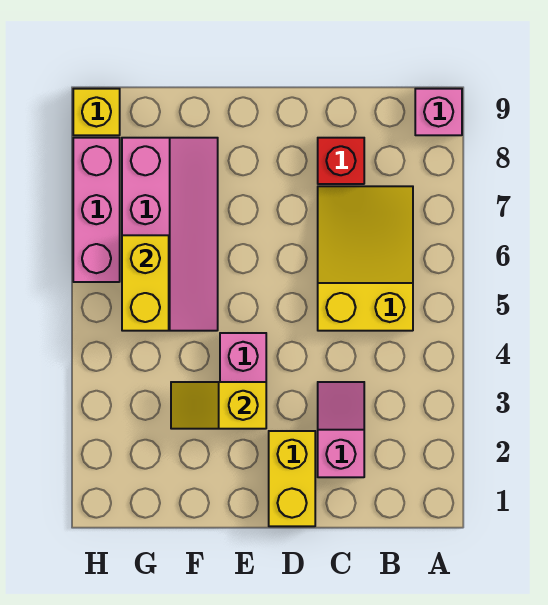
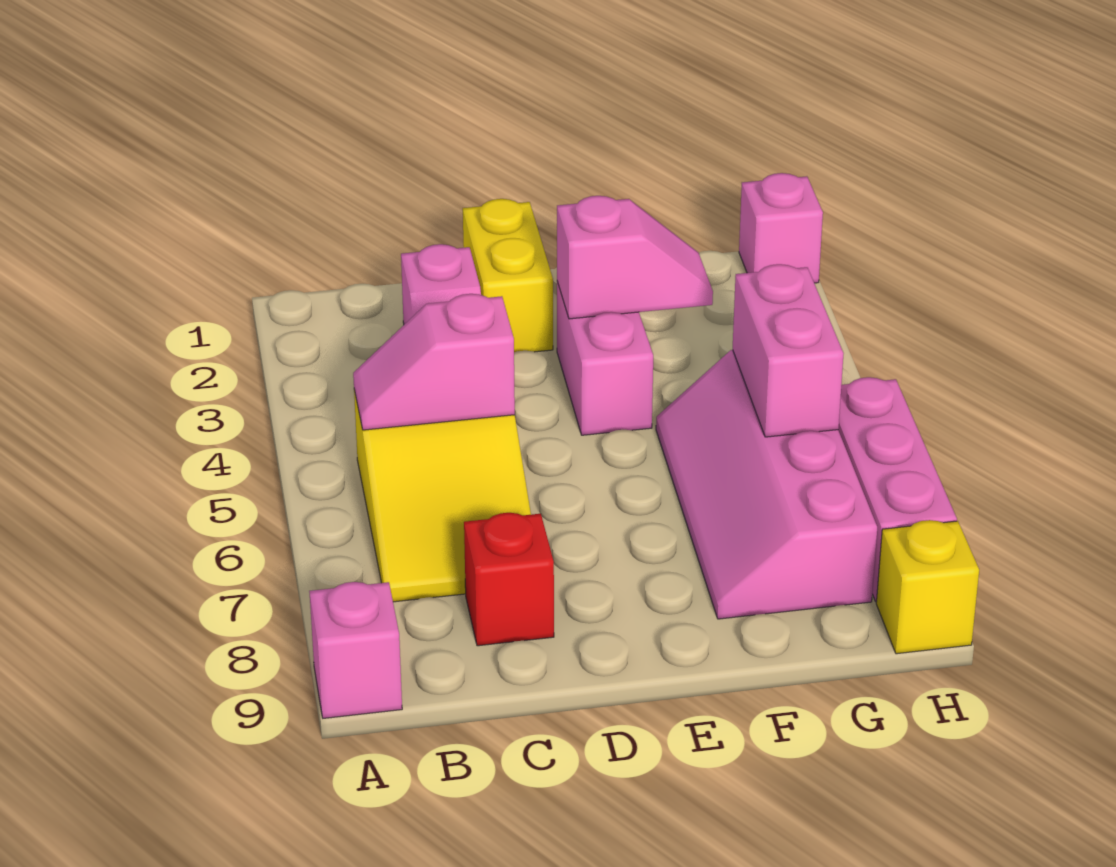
none -> pink slope B5:C5 level 2 top C
yellow slope E3:F3 level 2 top E -> pink slope E3:F3 level 2 top E
yellow brick G5:G6 level 2 -> pink brick G5:G6 level 2
none -> pink brick H1 level 1

